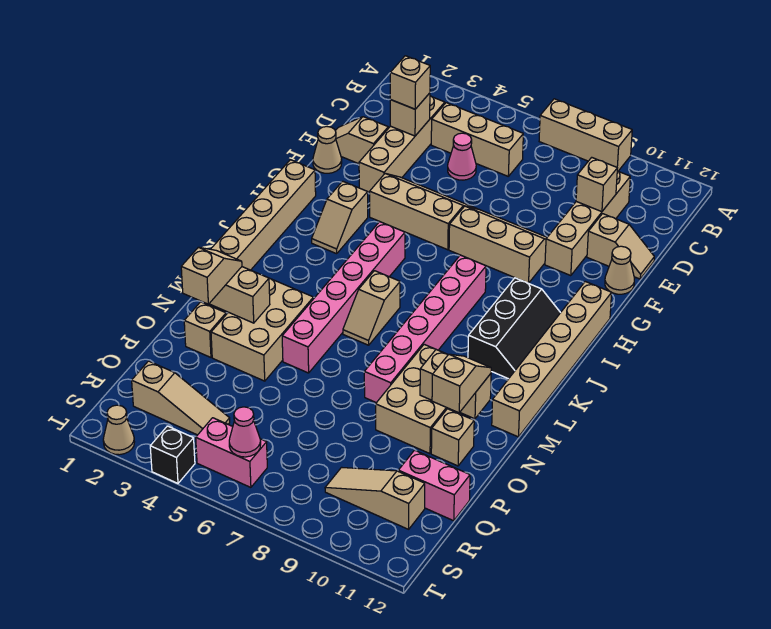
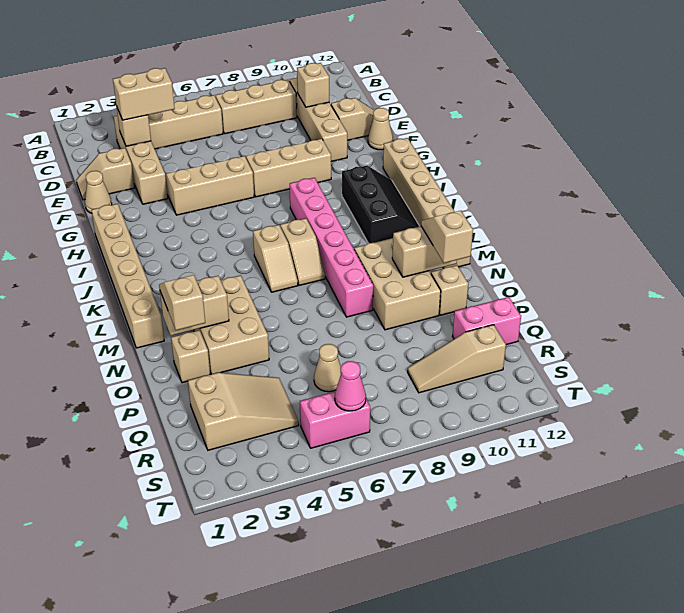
tan brick A7:A9 level 1 -> tan brick C7:C9 level 1
tan brick D3 level 3 -> tan brick D3:D4 level 3
pink cone D5 level 1 -> none
tan slope H3:I3 level 1 top H -> tan slope K7:L7 level 1 top K
pink brick I5:N5 level 1 -> none
tan slope R2:R4 level 1 top 2 -> tan slope Q2:R4 level 1 top 2
tan cone T2 level 1 -> tan cone Q6 level 1
black brick T4 level 1 -> none

